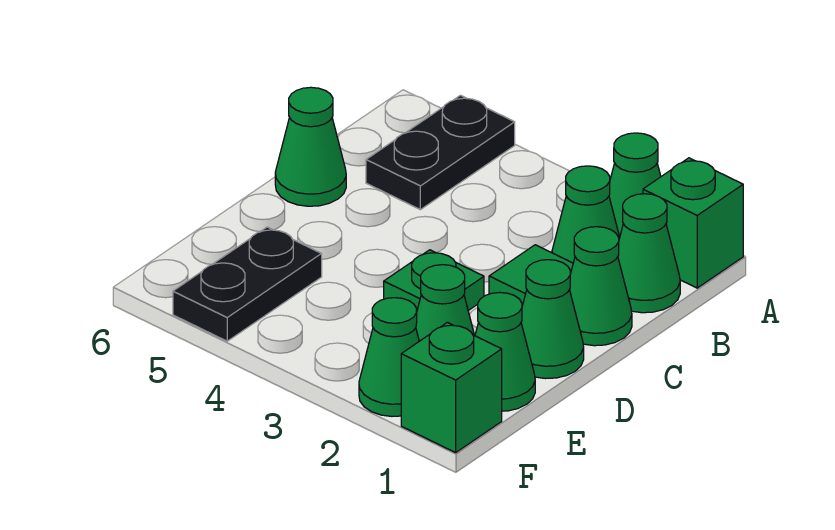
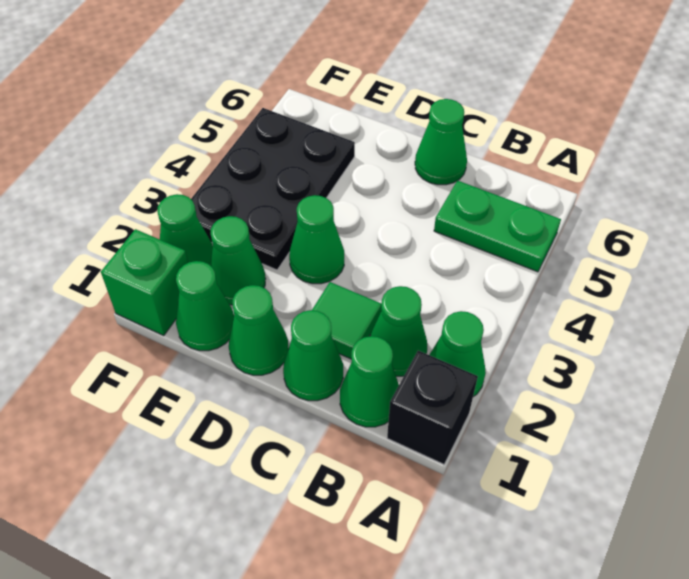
green brick A1 level 1 -> black brick A1 level 1
black plate A5:B5 level 1 -> green plate A5:B5 level 1
green plate D3 level 1 -> green cone D3 level 1
black plate E5:F5 level 1 -> black plate E3:F5 level 1

